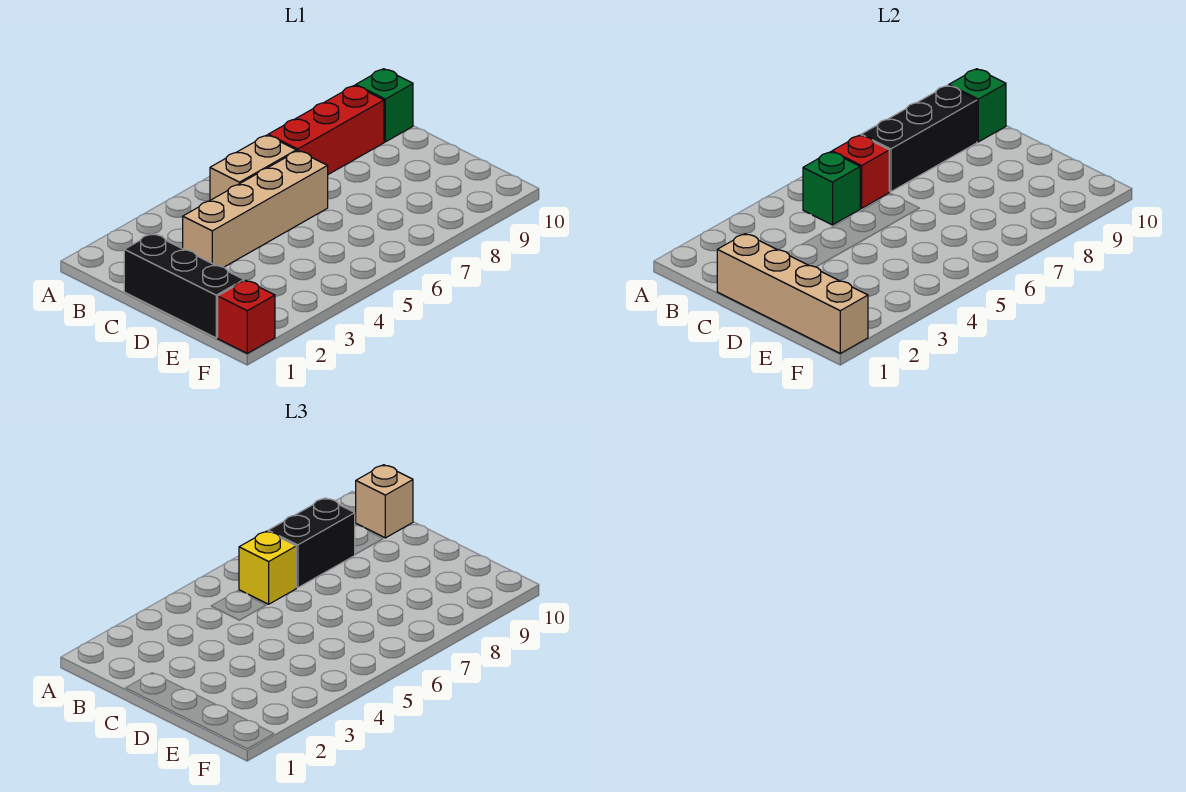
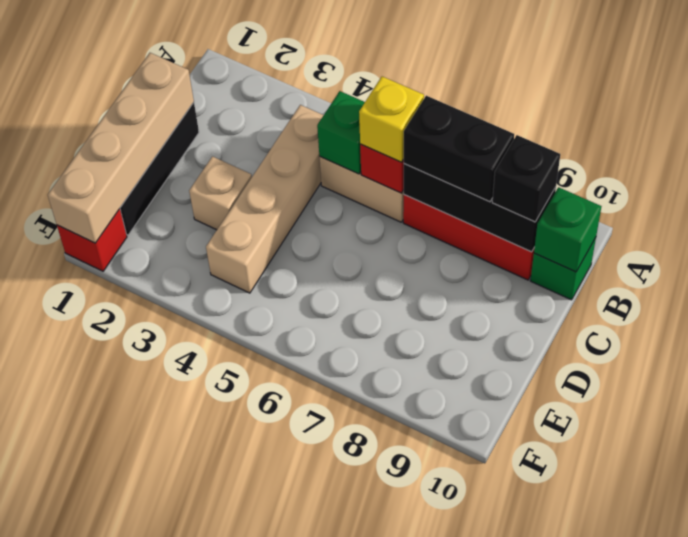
none -> black brick B9 level 3
tan brick B10 level 3 -> tan brick D3 level 1
tan brick C3:C6 level 1 -> tan brick B4:E4 level 1

